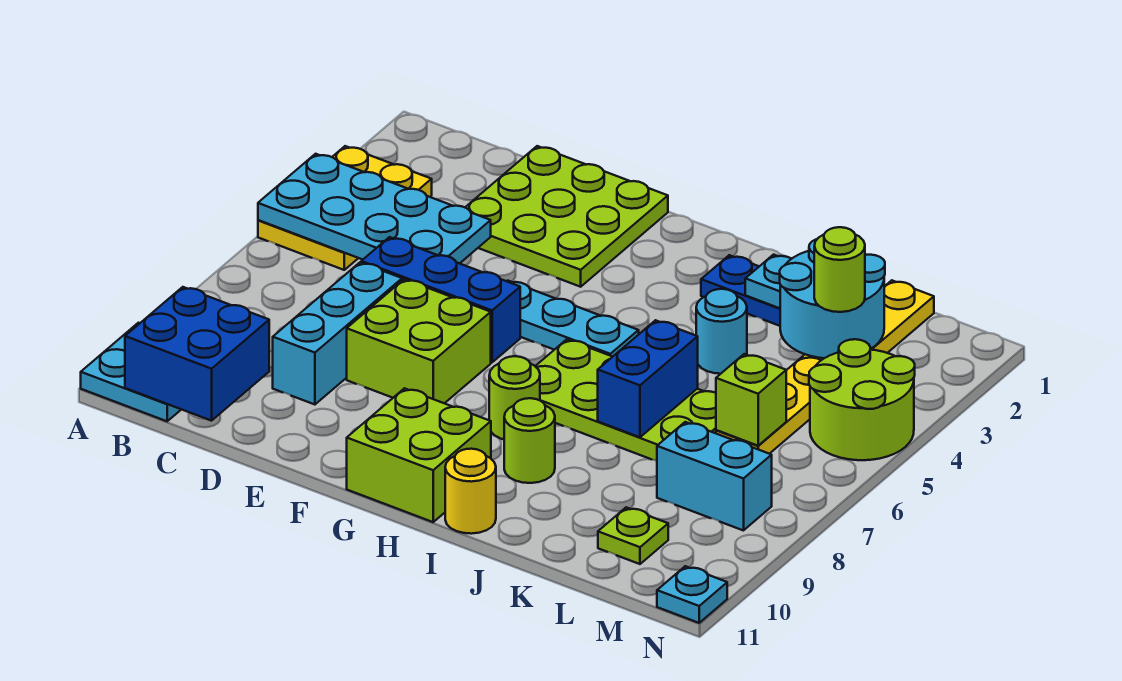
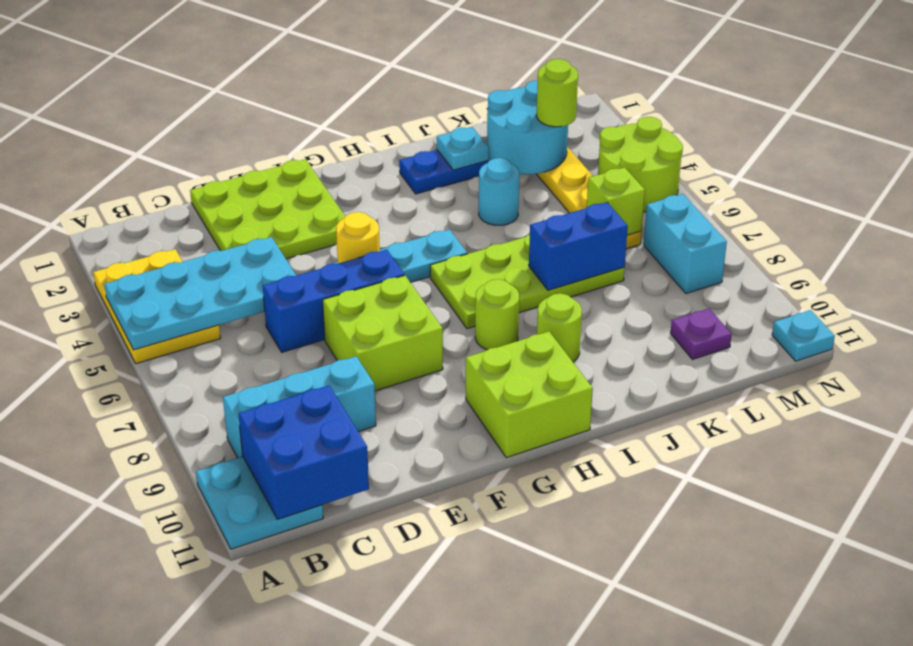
cyan brick D7:D9 level 1 -> cyan brick B9:D9 level 1
yellow round brick I11 level 1 -> yellow round brick F5 level 2
blue brick J6:J7 level 2 -> blue brick J7:K7 level 2
cyan brick L8:M8 level 1 -> cyan brick M7:M8 level 1
lime plate L10 level 1 -> purple plate L10 level 1

